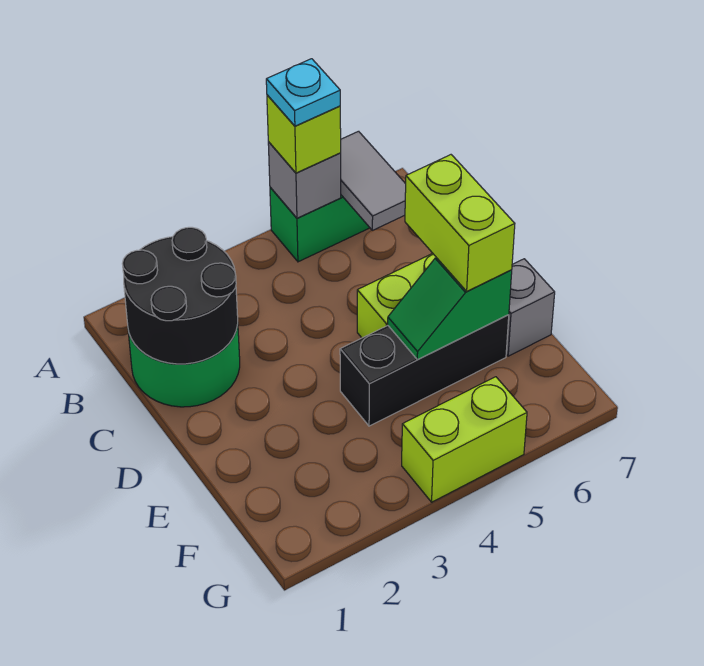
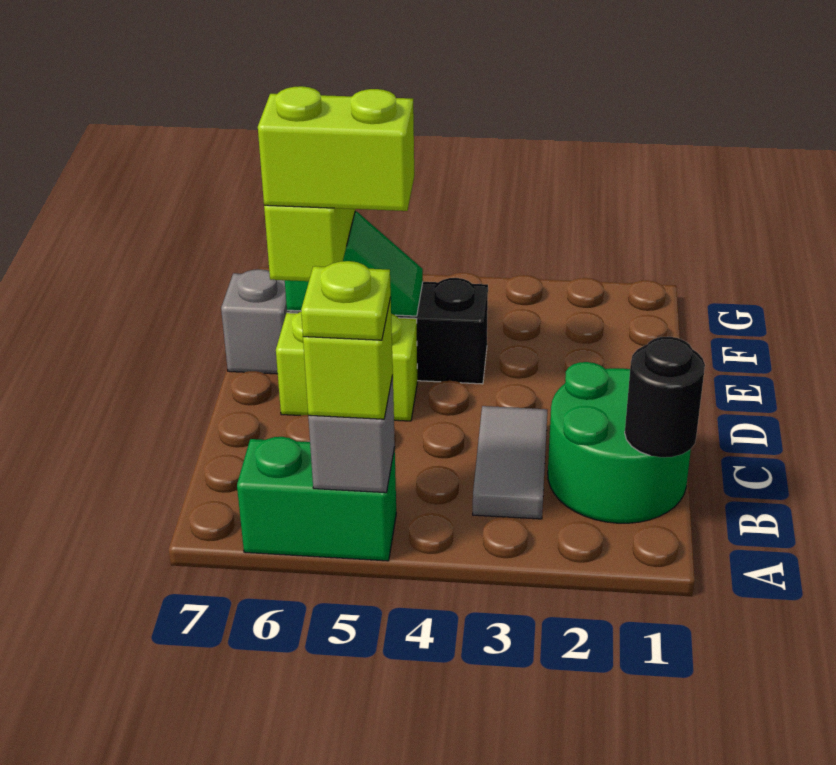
cyan plate A5 level 4 -> lime plate A5 level 4
grey tile A6:B6 level 2 -> grey tile B3:C3 level 1
black round brick B1:C2 level 2 -> black round brick B1 level 2
lime brick G4:G5 level 1 -> lime brick D5:D6 level 4

